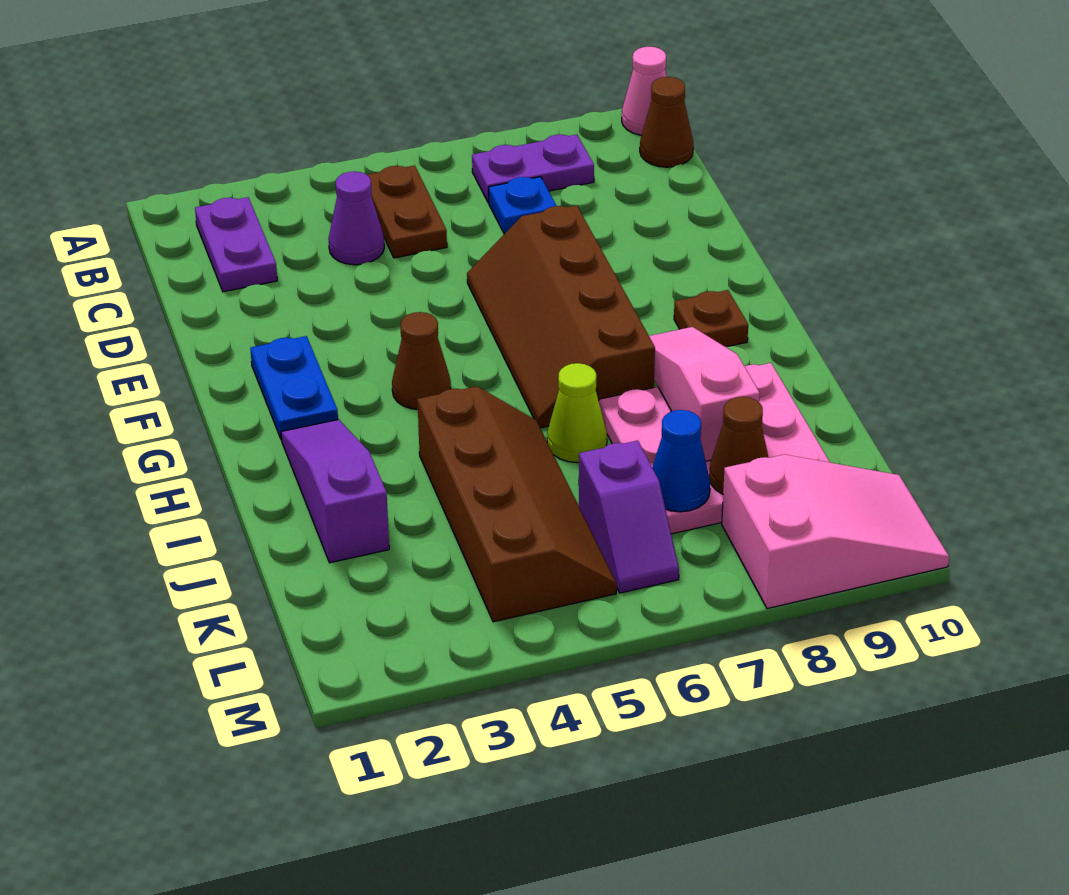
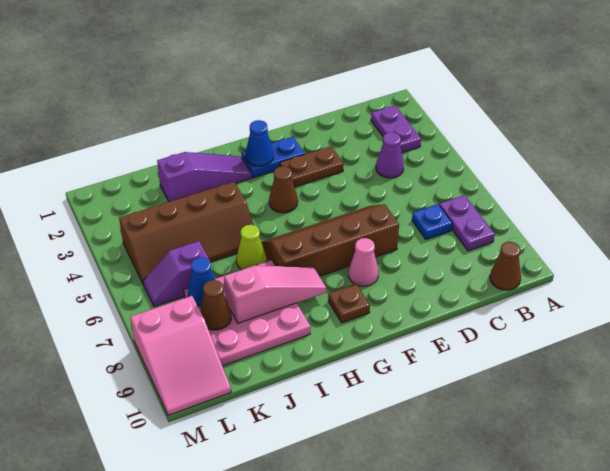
pink cone A10 level 1 -> pink cone F8 level 1
purple plate B2:C2 level 1 -> purple plate B2:B3 level 1
brown plate B5:C5 level 1 -> brown plate E3:F3 level 1
none -> blue cone G2 level 2

